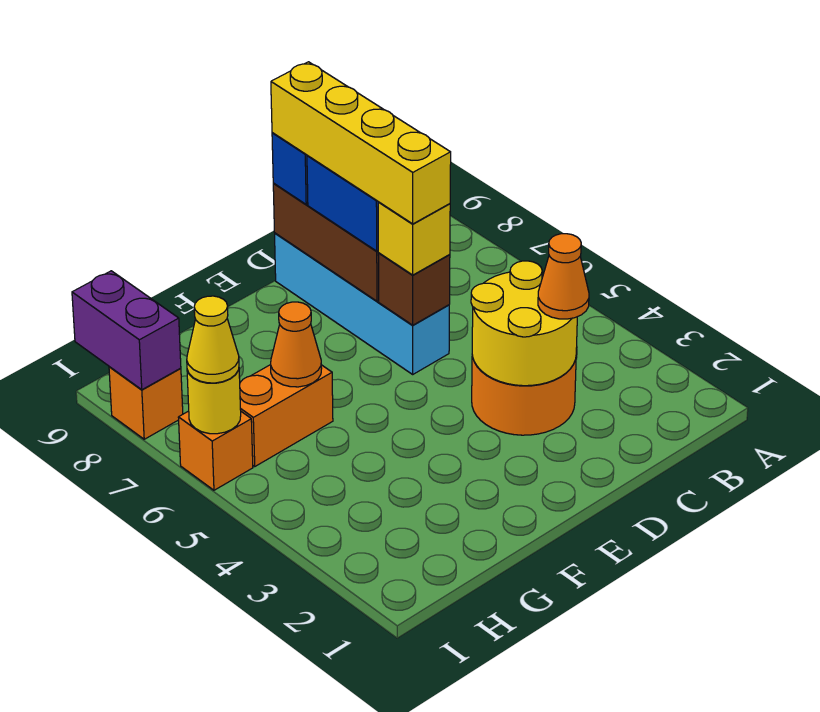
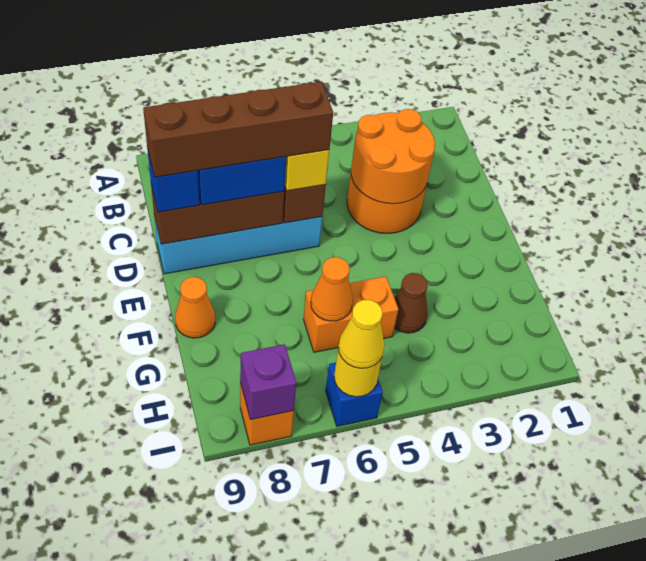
yellow round brick C3:D4 level 2 -> orange round brick C3:D4 level 2
orange cone C3 level 3 -> orange cone F9 level 1
yellow brick D6:D9 level 4 -> brown brick D6:D9 level 4
none -> brown cone G4 level 1
orange brick G6:H6 level 1 -> orange brick G5:G6 level 1
orange brick I6 level 1 -> blue brick I6 level 1
purple brick I8:I9 level 2 -> purple brick I8 level 2

